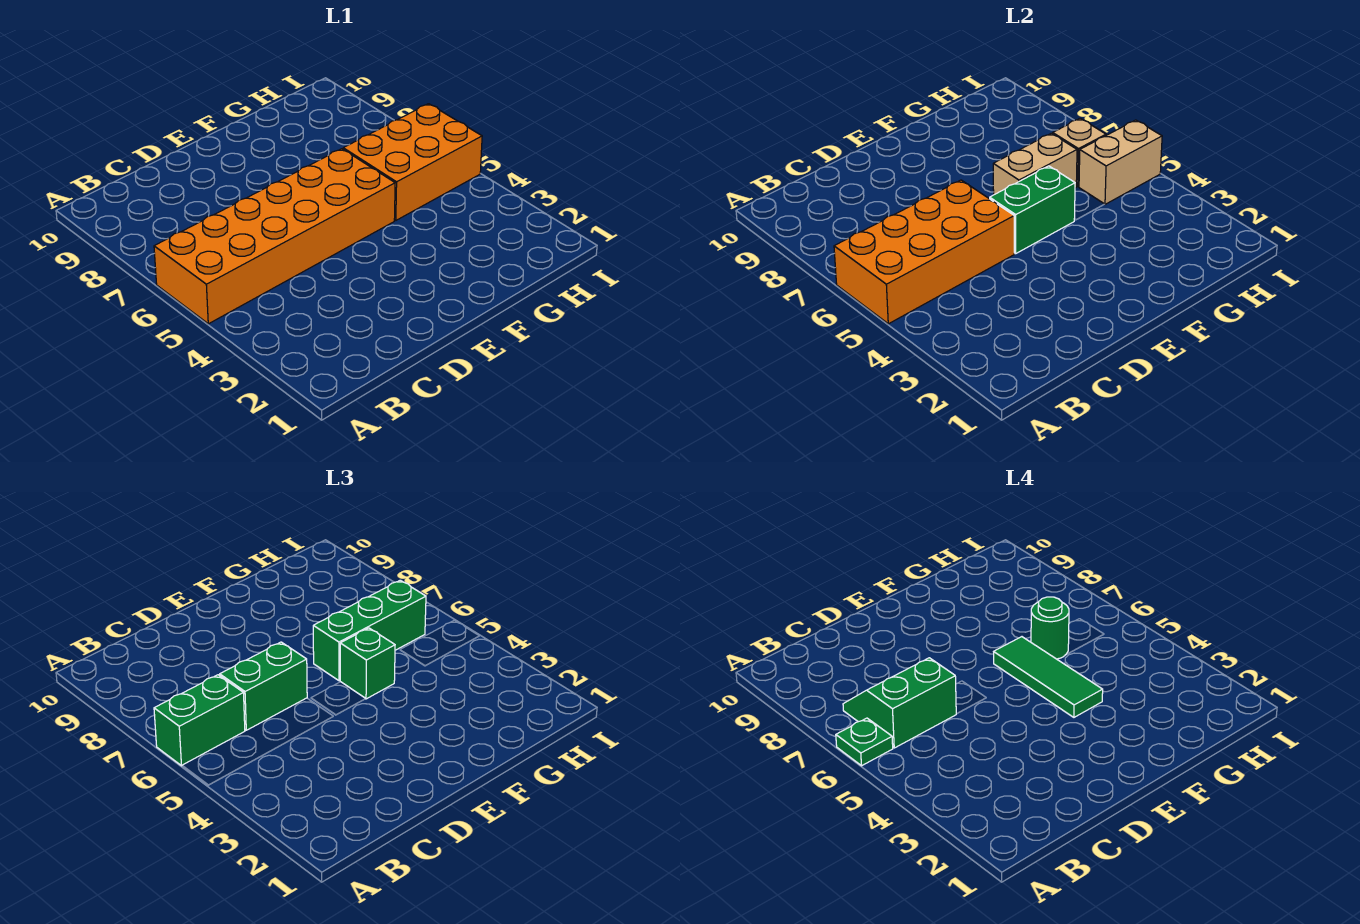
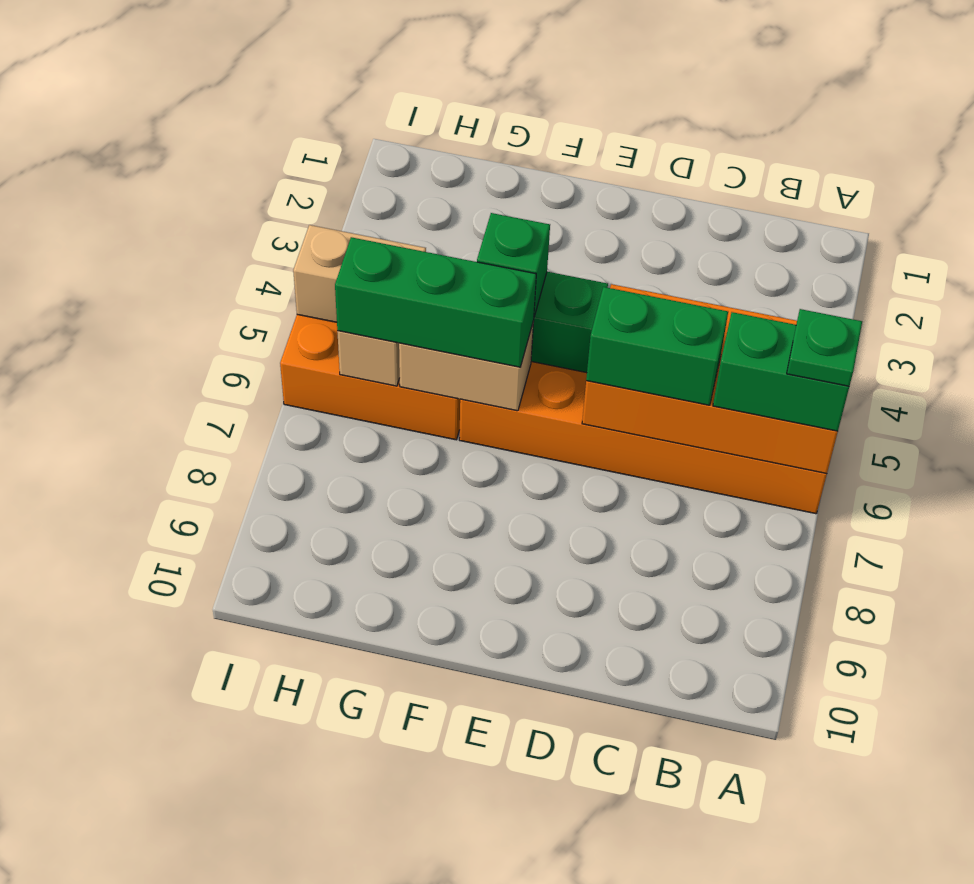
green slope B6:C7 level 4 top 6 -> none
green tile F4:F6 level 4 -> none
green round brick G6 level 4 -> none

